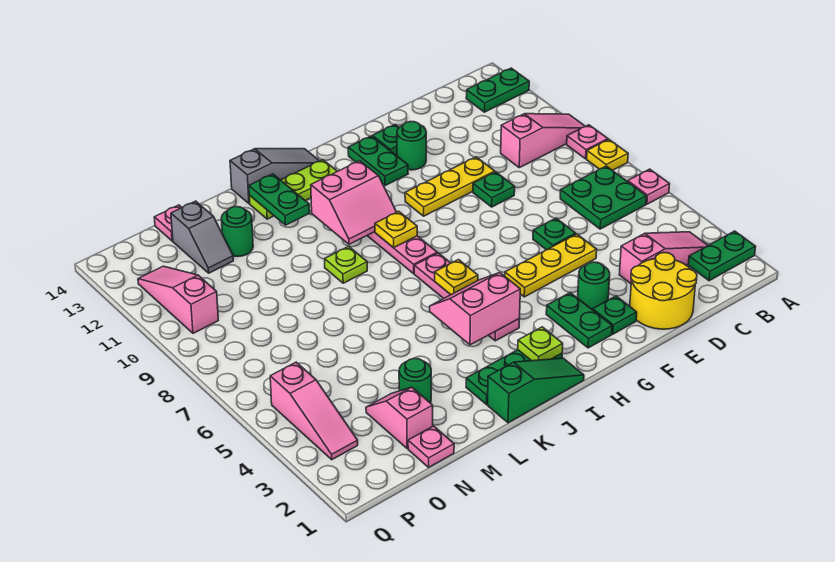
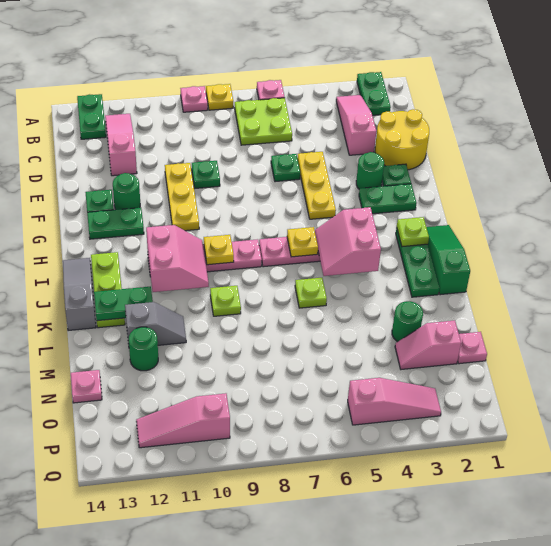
pink slope A10:C10 level 1 top C -> pink slope B12:D12 level 1 top D
green plate B6:C7 level 1 -> lime plate B6:C7 level 1
none -> lime plate K6 level 1
grey slope N12:N13 level 1 top 13 -> grey slope L11:L12 level 1 top 12

